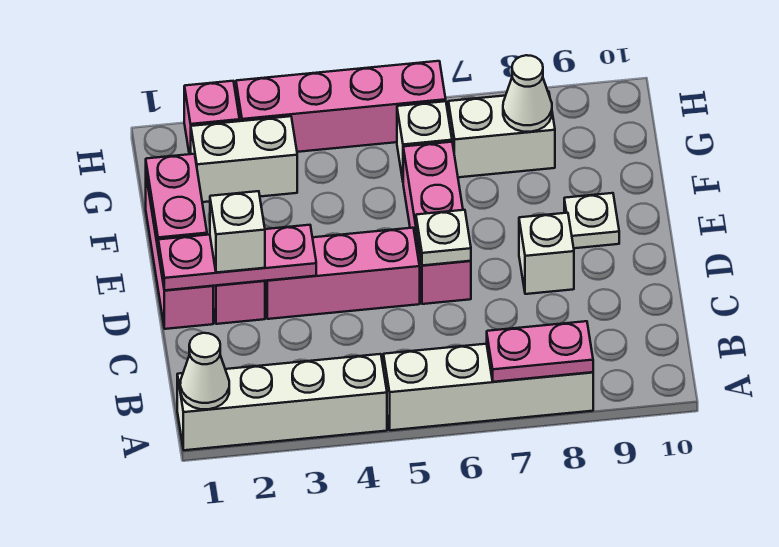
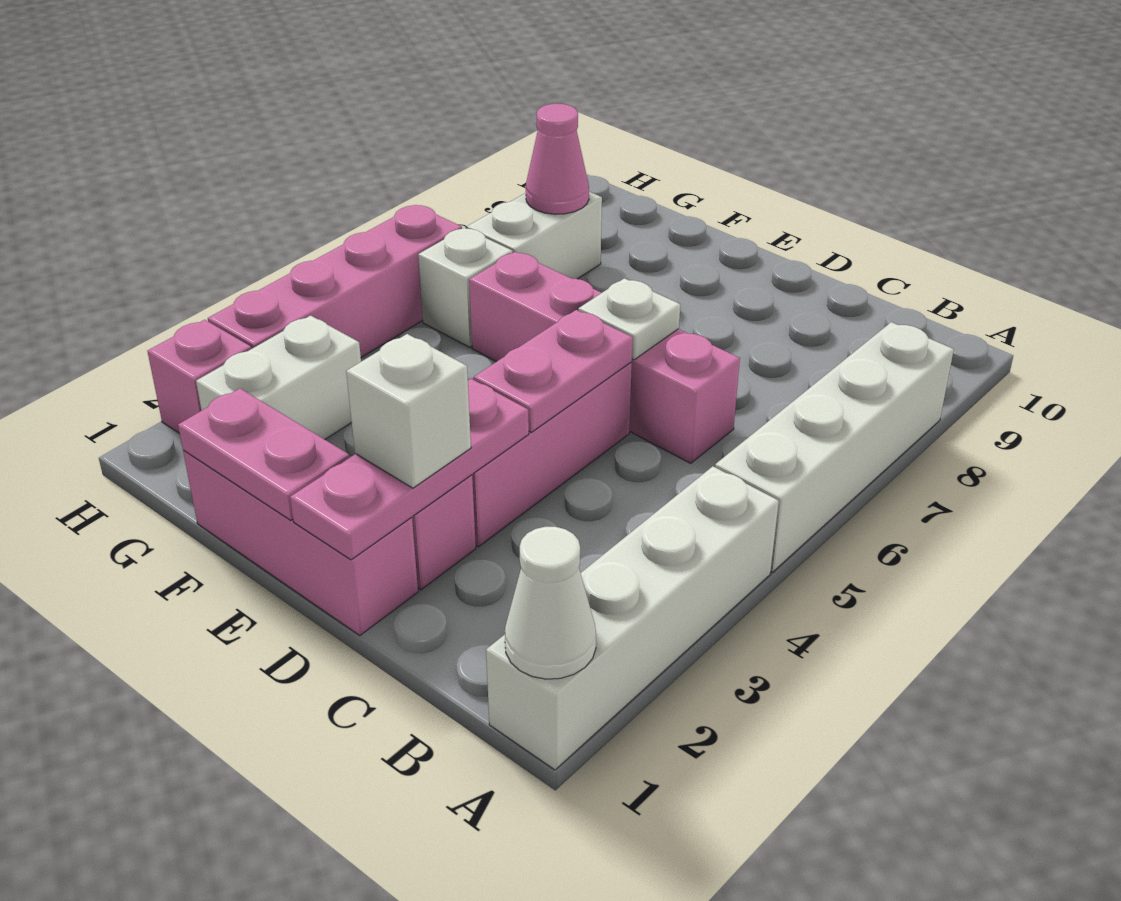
pink plate A7:A8 level 2 -> pink plate D4:D5 level 2
pink brick D6:F6 level 1 -> pink brick C6:F6 level 1
white brick D8 level 1 -> none
white plate E9 level 1 -> none
white cone G8 level 2 -> pink cone G8 level 2

